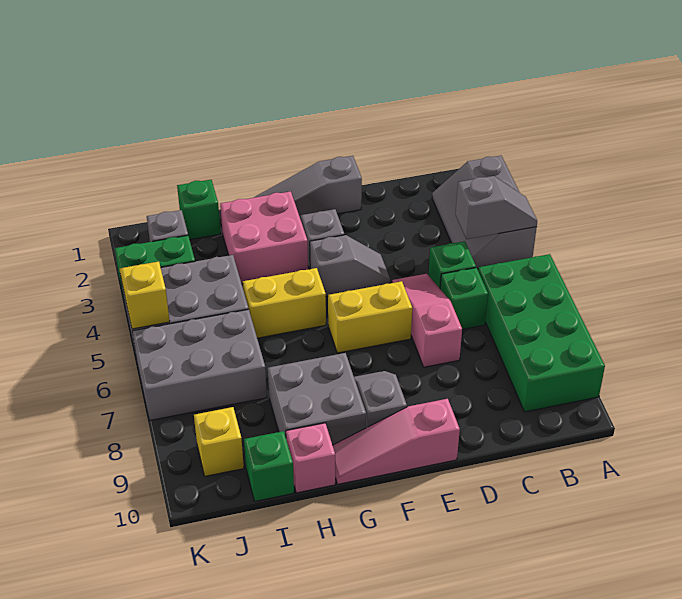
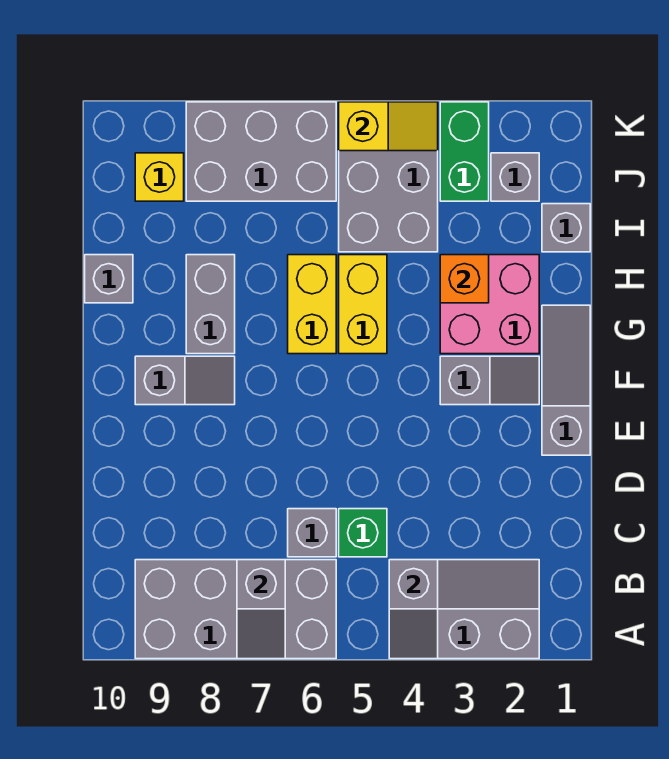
green brick A6:B9 level 1 -> grey brick A6:B9 level 1
green brick C6 level 1 -> grey brick C6 level 1
pink slope D5:D7 level 1 top 7 -> none
grey slope E4:F4 level 1 top F -> grey slope A7:B7 level 2 top B
yellow brick E6:F6 level 1 -> yellow brick G6:H6 level 1
pink slope E10:G10 level 1 top E -> none
grey brick G8:H9 level 1 -> grey brick G8:H8 level 1
none -> orange brick H3 level 2
pink brick H10 level 1 -> grey brick H10 level 1
green brick I1 level 1 -> grey brick I1 level 1
grey brick I6:K7 level 1 -> grey brick J6:K8 level 1
green brick I10 level 1 -> none

